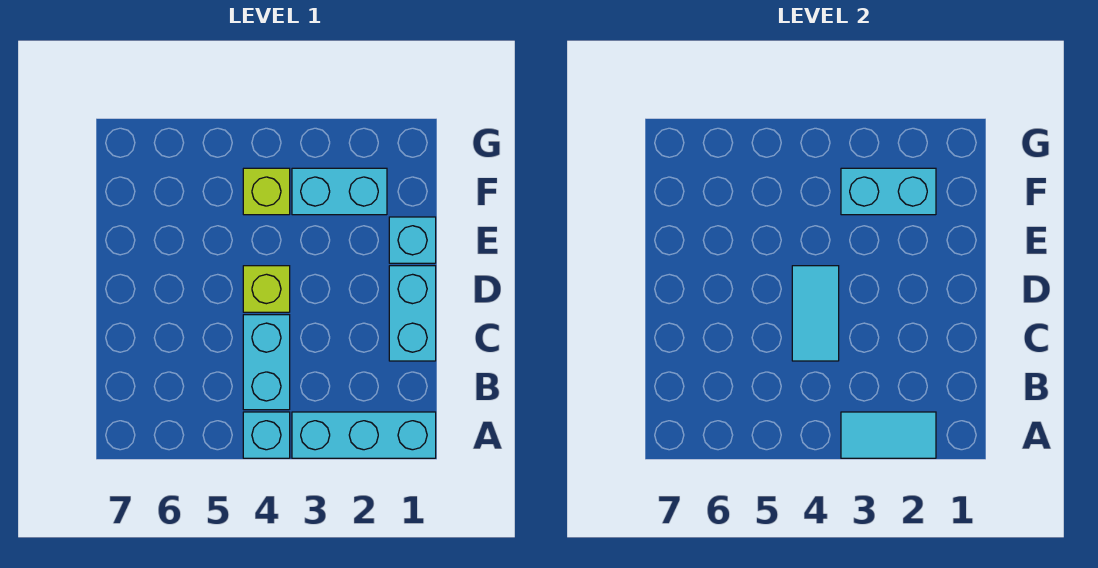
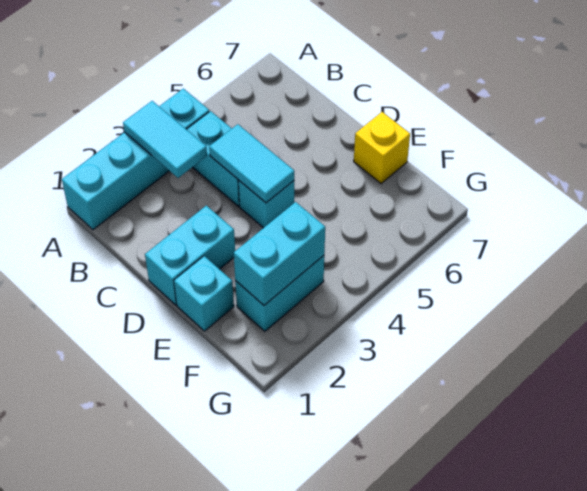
cyan tile A2:A3 level 2 -> cyan tile A3:B3 level 2
cyan brick C1:D1 level 1 -> cyan brick D1:D2 level 1
lime brick D4 level 1 -> cyan brick D4 level 1
none -> yellow brick E7 level 1
lime brick F4 level 1 -> none

